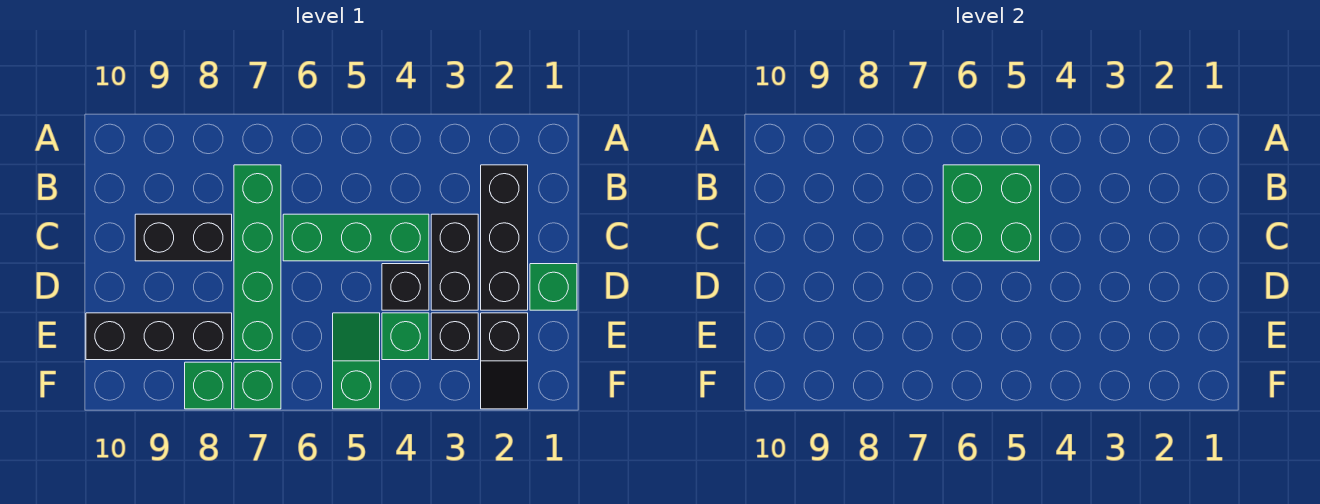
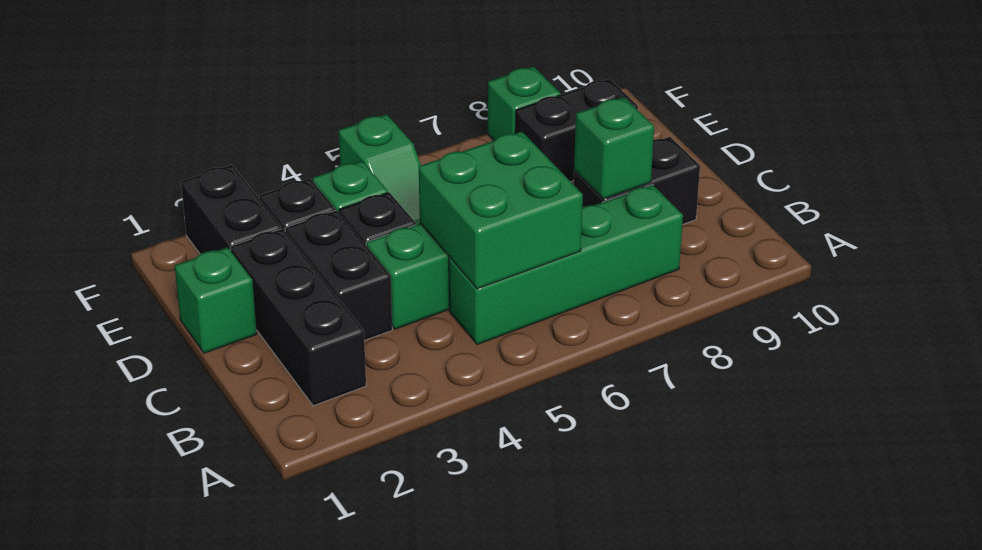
green brick B7:E7 level 1 -> green brick B5:B8 level 1
black slope E2:F2 level 1 top E -> black brick E2:F2 level 1
black brick E8:E10 level 1 -> black brick E8:E9 level 1
green brick F7 level 1 -> green brick C8 level 2

